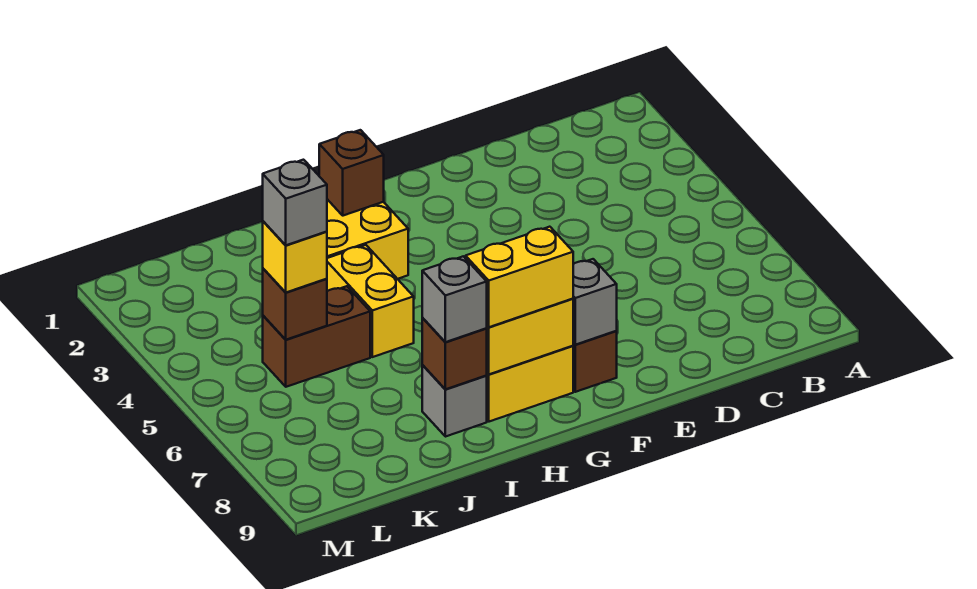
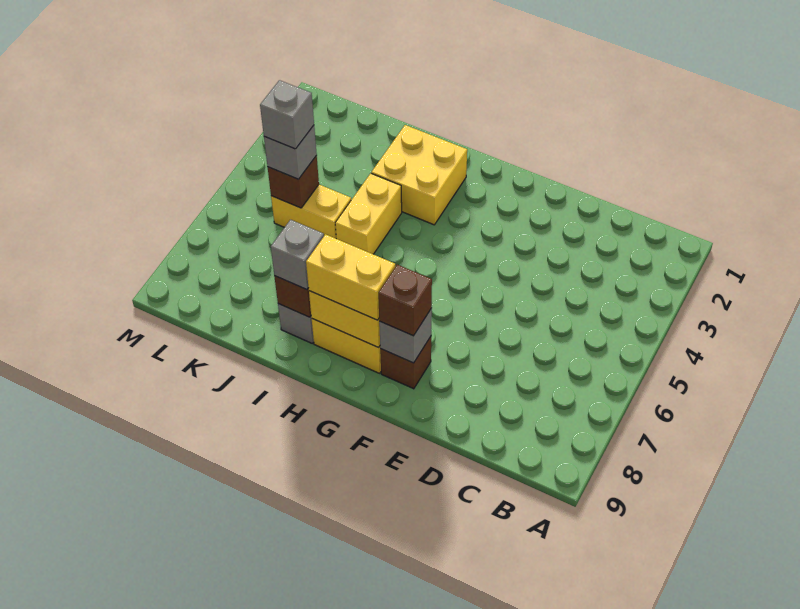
brown brick H2 level 2 -> brown brick F8 level 3
brown brick J5:K5 level 1 -> yellow brick J5:K5 level 1
yellow brick K5 level 3 -> grey brick K5 level 3

